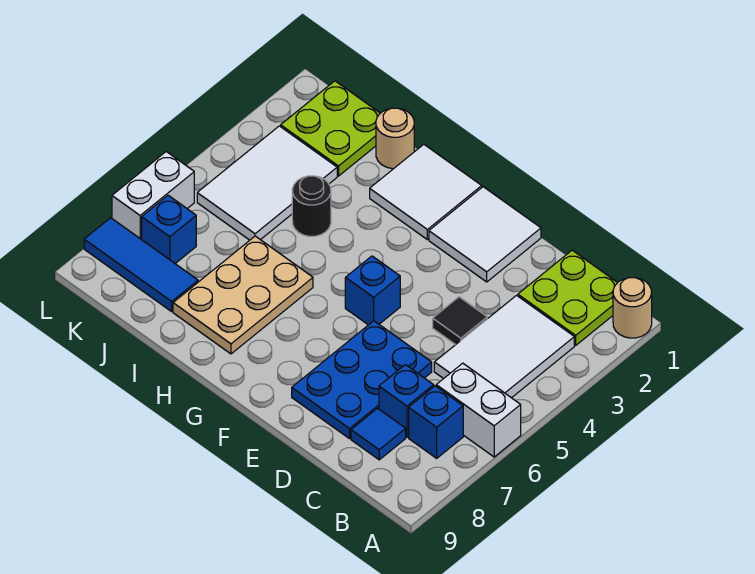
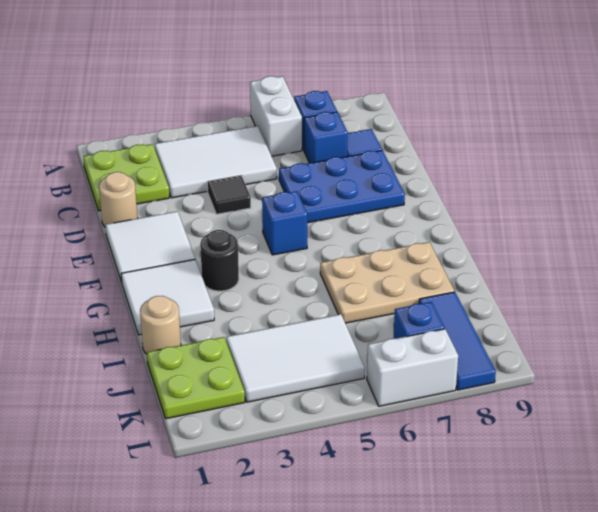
tan round brick A1 level 1 -> tan round brick D1 level 1
black round brick I4 level 1 -> black round brick G3 level 1

